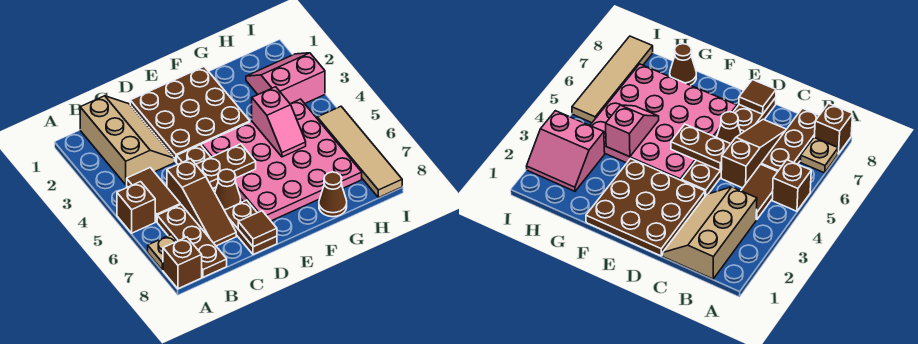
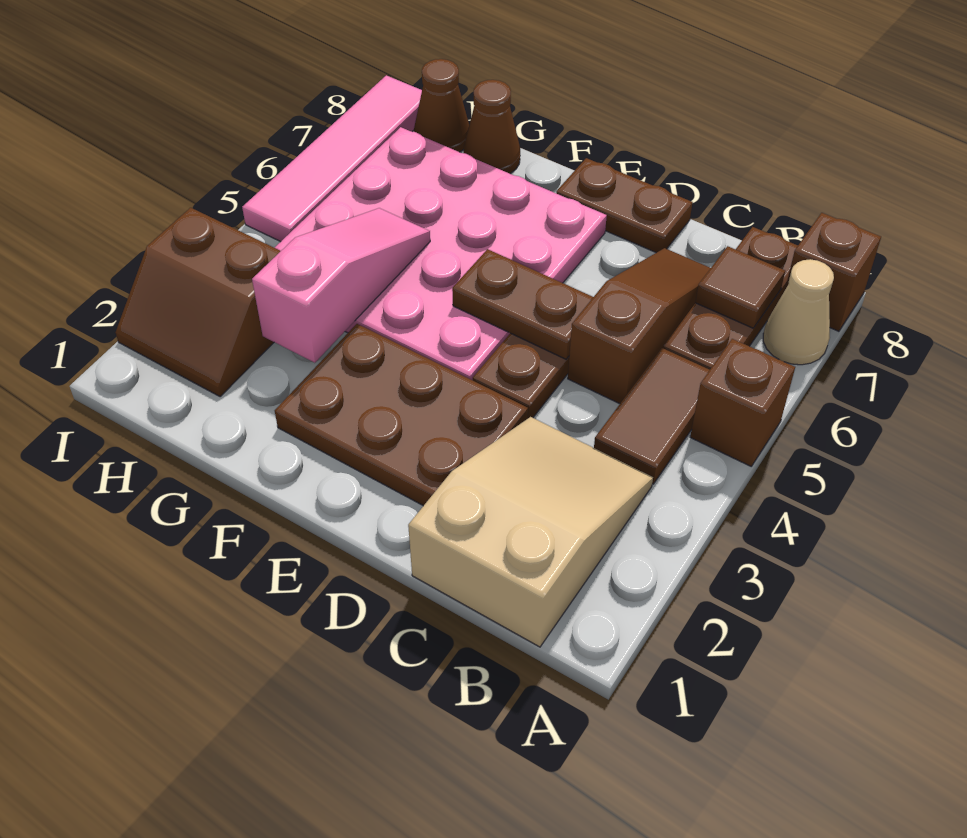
tan plate A7 level 1 -> tan cone A7 level 1
tan slope B1:C3 level 1 top B -> tan slope B1:C3 level 1 top 1
brown plate D1:F3 level 1 -> brown plate D2:F3 level 1
brown cone D6 level 1 -> brown cone H8 level 1
brown plate D7:D8 level 1 -> brown plate D8:E8 level 1
brown tile D8 level 2 -> brown tile B7 level 2
pink slope G4:G5 level 2 top 4 -> pink slope G3:G5 level 2 top 3
pink slope H2:I3 level 1 top 3 -> brown slope H2:I3 level 1 top 3
tan tile I5:I8 level 1 -> pink tile I5:I8 level 1

